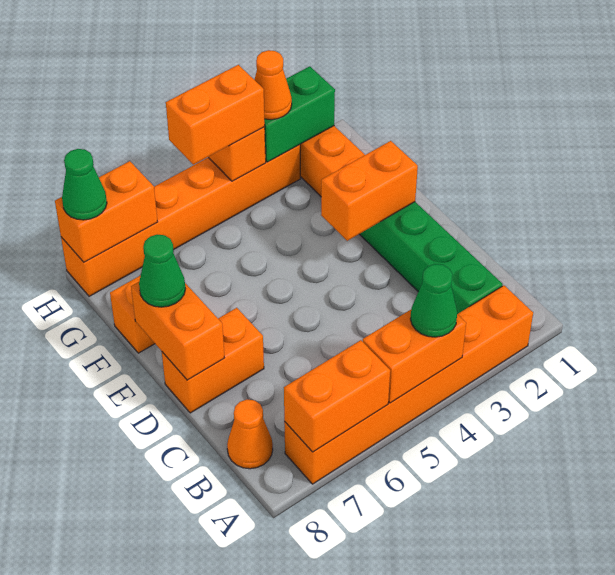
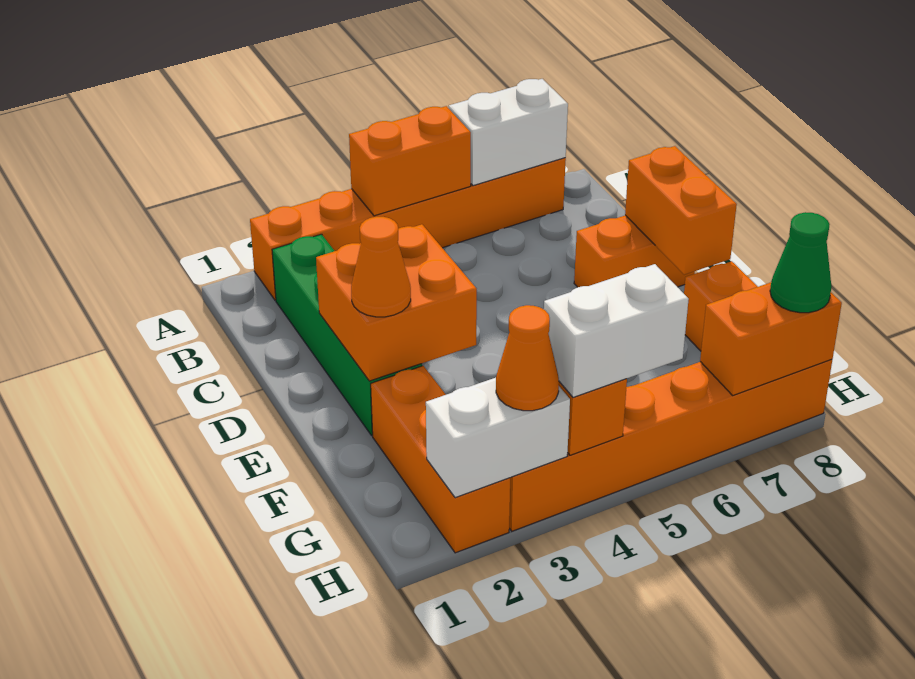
green cone A4 level 3 -> none
orange brick A6:A7 level 2 -> white brick A6:A7 level 2
orange cone B8 level 1 -> orange cone E2 level 3
orange brick E2:E3 level 2 -> orange brick D2:E3 level 2
green cone E8 level 3 -> none
green brick H2:H3 level 2 -> white brick H2:H3 level 2
orange brick H4:H5 level 3 -> white brick H4:H5 level 3

